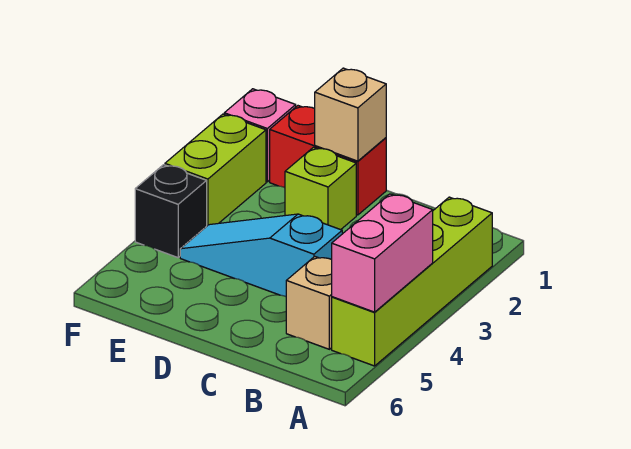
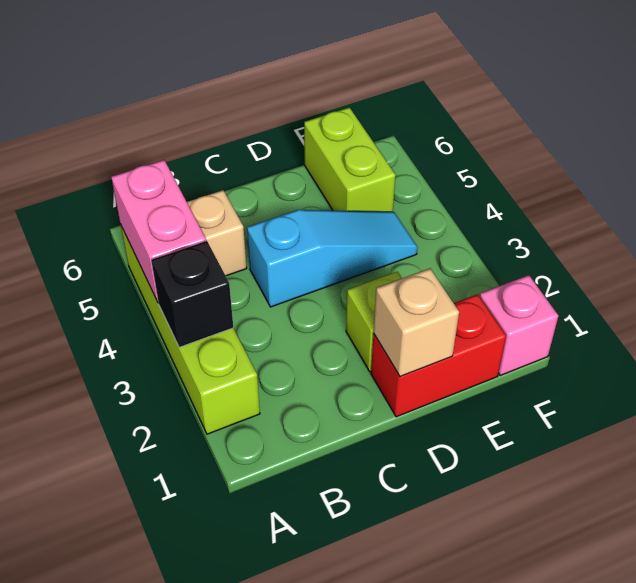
lime brick F2:F3 level 1 -> lime brick E5:E6 level 1
black brick F4 level 1 -> black brick A3 level 2

